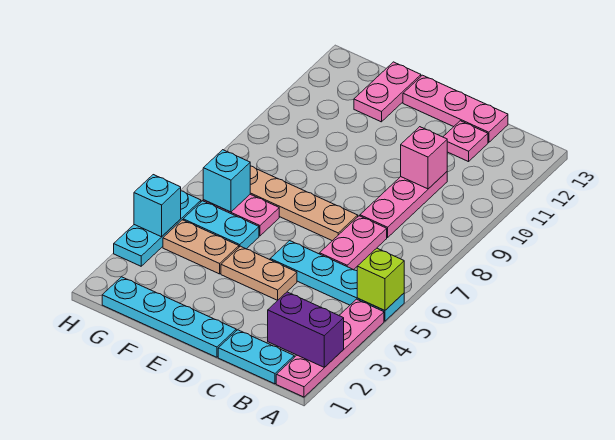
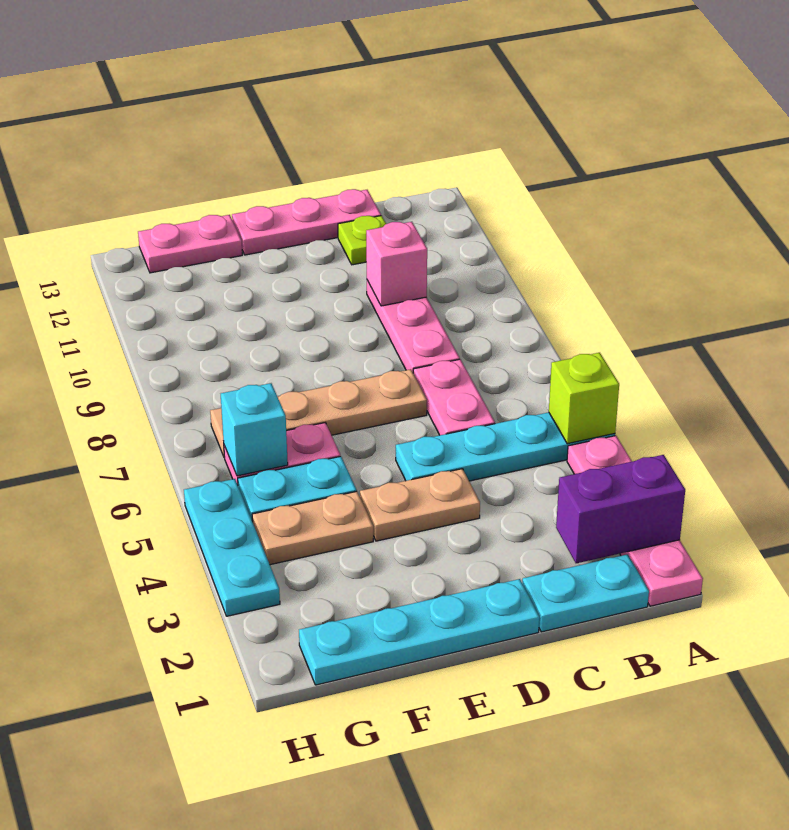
pink plate C12 level 1 -> lime plate C12 level 1
pink plate F12:F13 level 1 -> pink plate F13:G13 level 1
cyan brick H4 level 2 -> none

